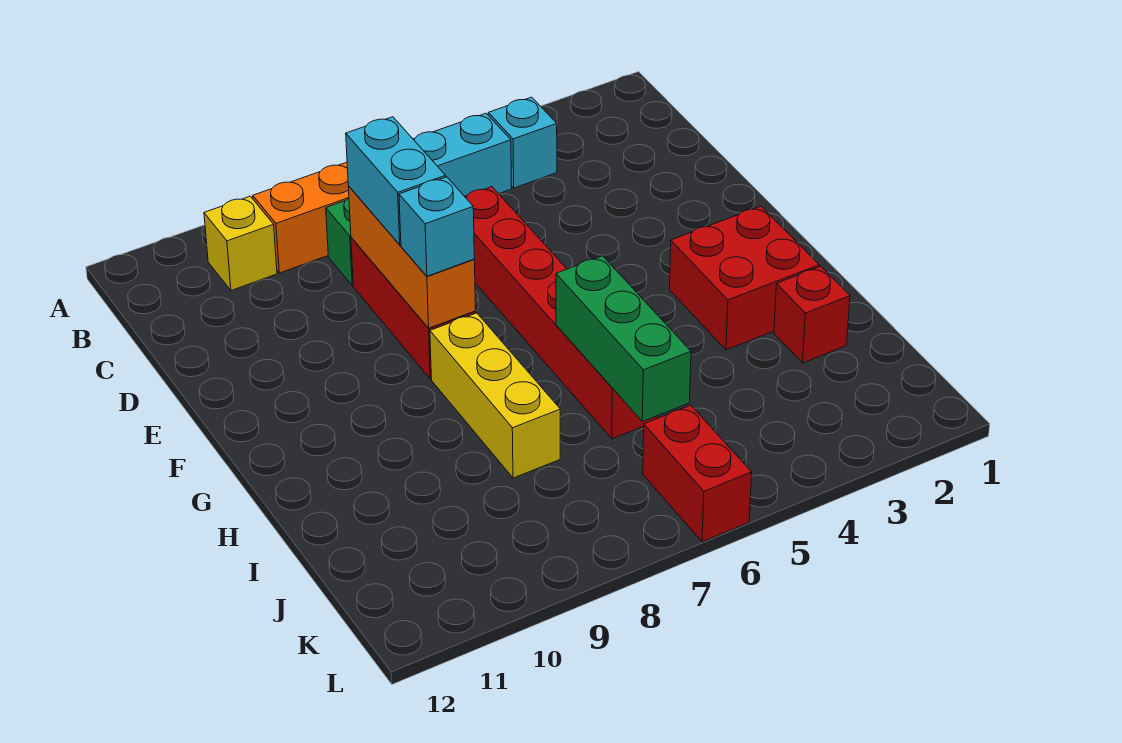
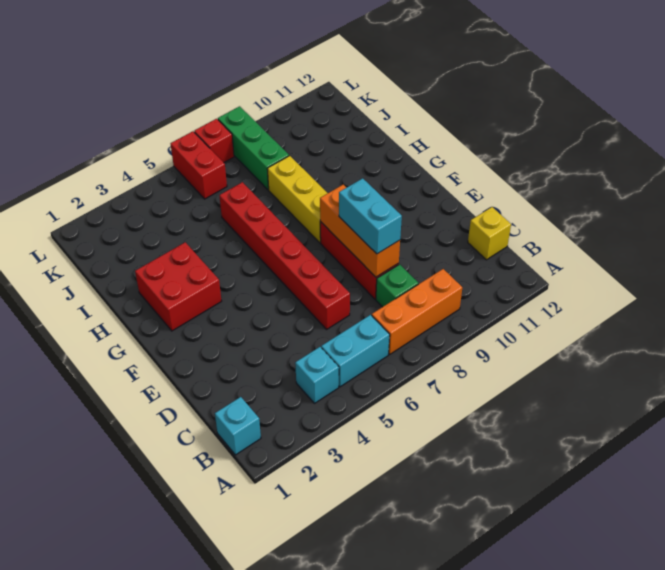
yellow brick B10 level 1 -> yellow brick C12 level 1
cyan brick F8 level 3 -> cyan brick B1 level 1
green brick H6:J6 level 2 -> green brick J8:L8 level 1
red brick I2 level 1 -> red brick L7 level 1

